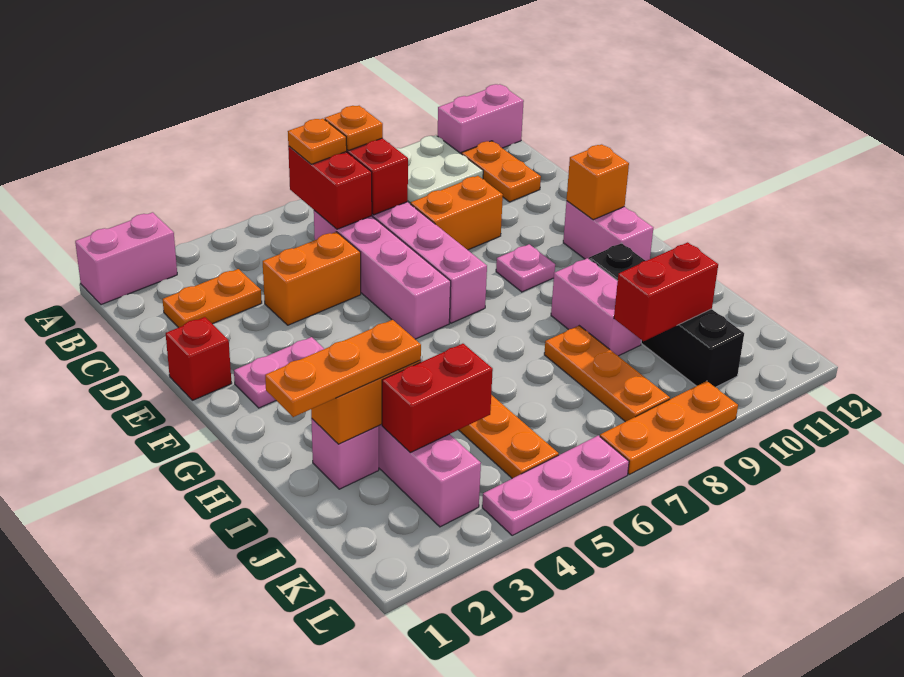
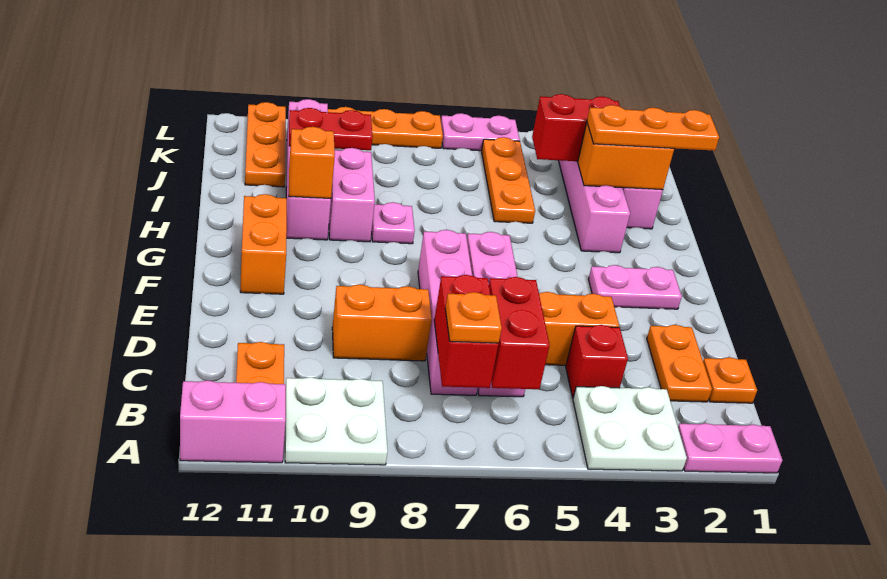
pink brick A1:A2 level 1 -> pink plate A1:A2 level 1
none -> white plate A3:B4 level 1
orange plate B6 level 3 -> orange plate C1 level 1
orange plate C2:C3 level 1 -> orange plate C2:D2 level 1
red brick E1 level 1 -> red brick C4 level 1
pink plate F9 level 1 -> pink plate H8 level 1
pink brick F11:G11 level 1 -> orange brick F11:G11 level 1
orange brick F11 level 2 -> orange brick H10 level 2
black brick H10:K10 level 1 -> pink brick H10:K10 level 1
orange plate I8:K8 level 1 -> orange plate J11:L11 level 1
red brick J9:J10 level 2 -> red plate J9:J10 level 2
pink plate L4:L6 level 1 -> pink plate L5:L6 level 1

